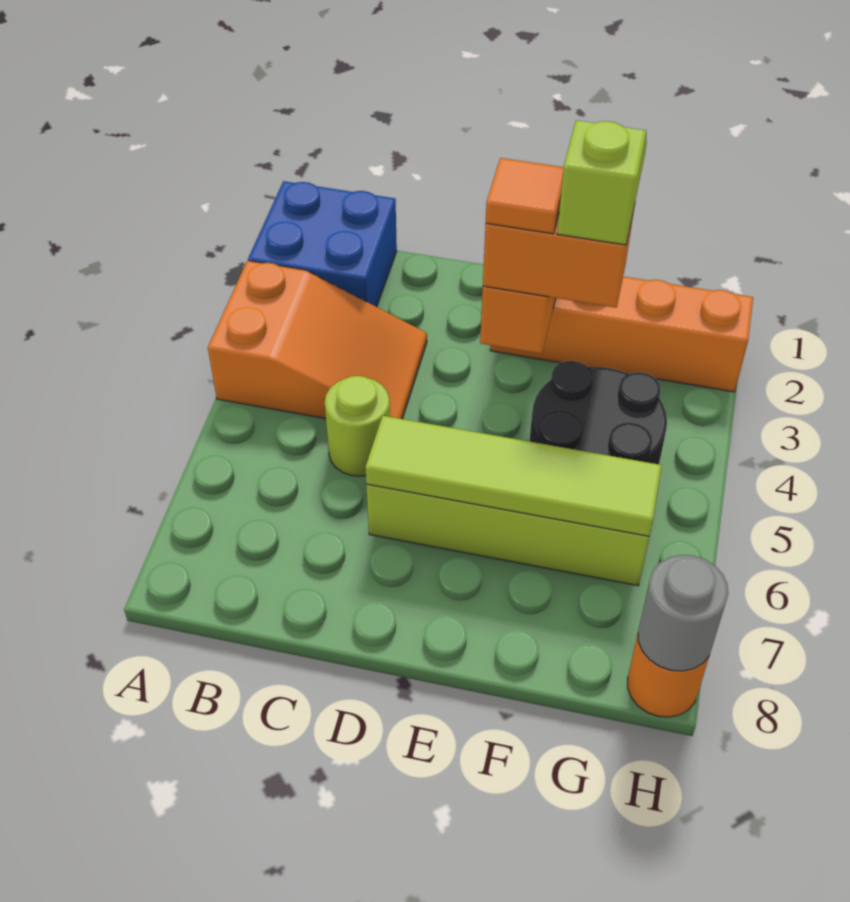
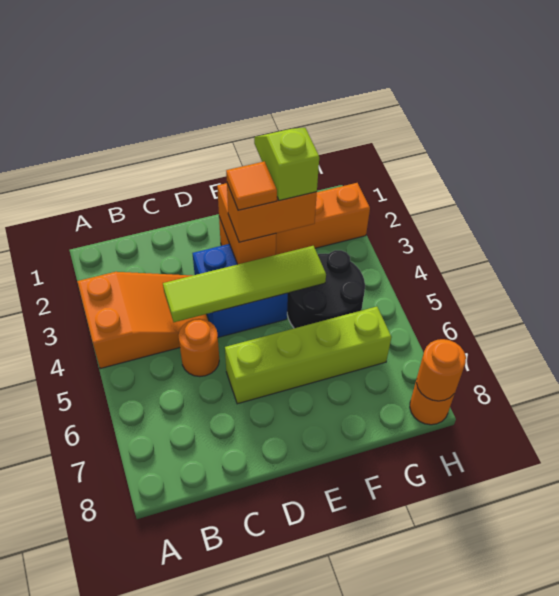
blue brick A1:B2 level 1 -> blue brick D3:E4 level 1
lime round brick C5 level 1 -> orange round brick C5 level 1
lime tile D6:G6 level 2 -> lime tile C4:F4 level 2
grey round brick H8 level 2 -> orange round brick H8 level 2

